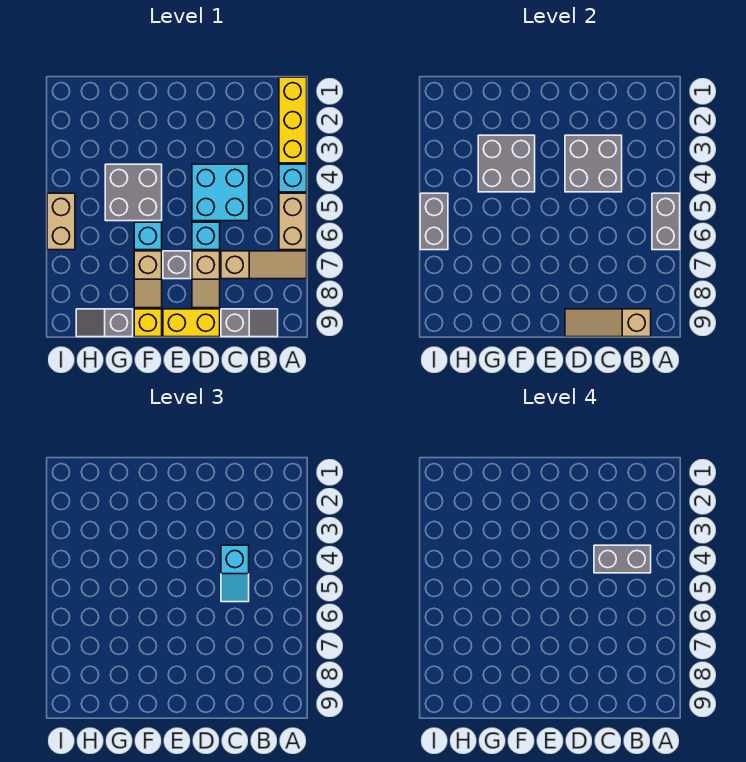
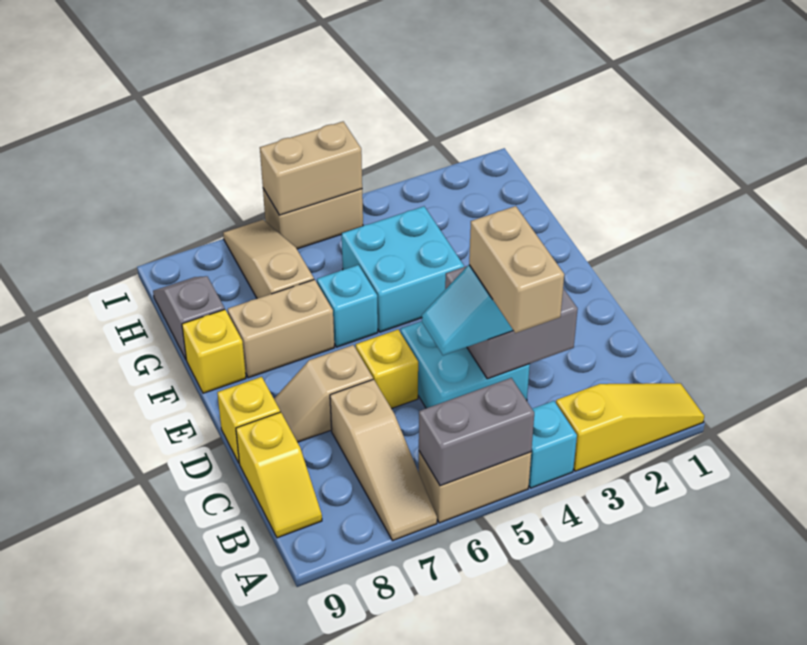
yellow brick A1:A3 level 1 -> yellow slope A1:A3 level 1 top 3
grey brick B4:C4 level 4 -> tan brick B4:C4 level 4
grey slope B9:C9 level 1 top C -> yellow slope B9:C9 level 1 top C
tan slope B9:D9 level 2 top B -> tan slope G7:I7 level 1 top G
cyan brick D6 level 1 -> yellow brick D6 level 1
yellow brick D9:E9 level 1 -> yellow brick D9 level 1
grey brick E7 level 1 -> none
grey brick F3:G4 level 2 -> none
grey brick F4:G5 level 1 -> cyan brick F4:G5 level 1
tan slope F7:F8 level 1 top 7 -> tan brick F7:F8 level 1
grey brick I5:I6 level 2 -> tan brick I5:I6 level 2

